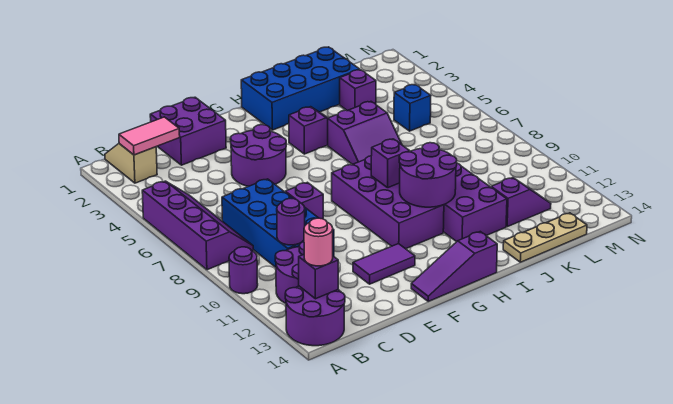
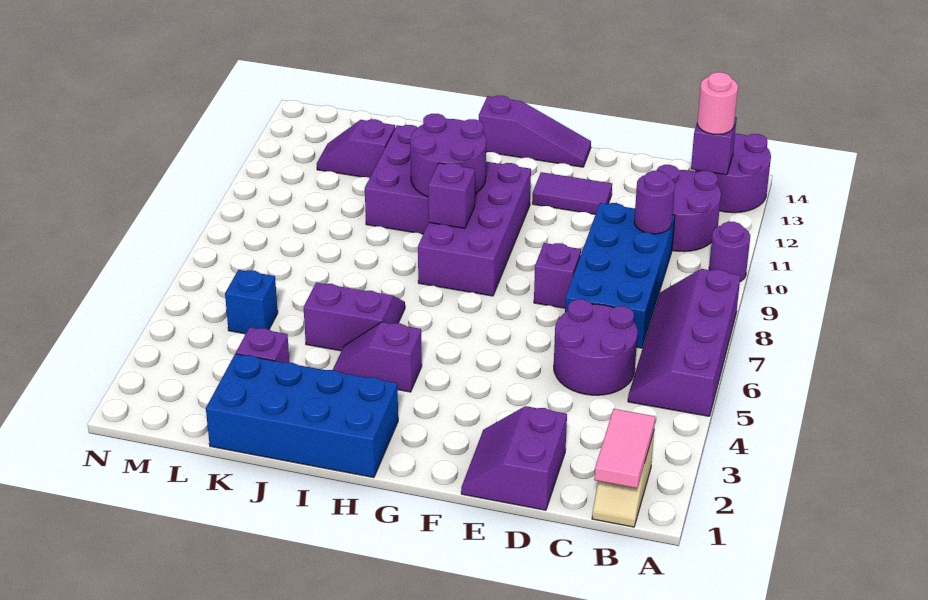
pink tile B2:C2 level 2 -> pink tile B1:B2 level 2
purple brick D1:E2 level 1 -> purple slope D1:E2 level 1 top D
purple round brick E4:F5 level 1 -> purple round brick C5:D6 level 1
tan plate J14:L14 level 1 -> none

